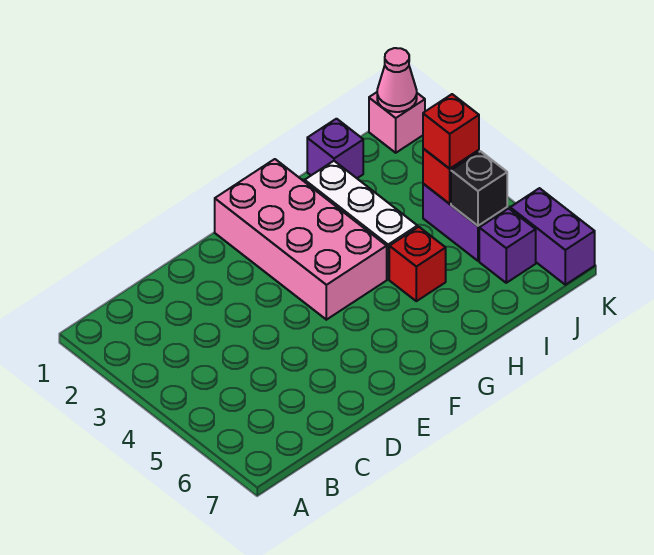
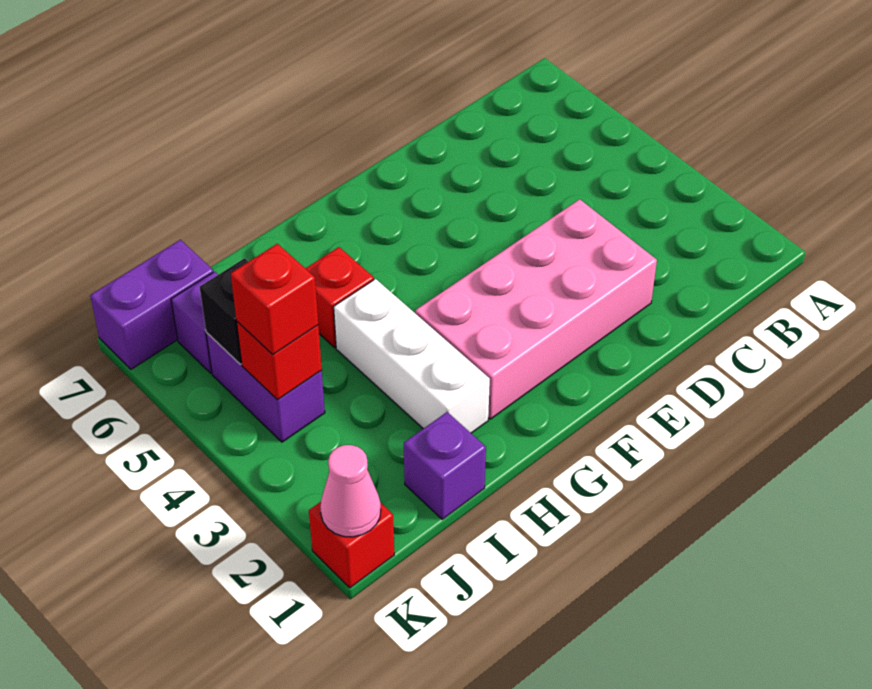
pink brick F1:G4 level 1 -> pink brick D2:G3 level 1
pink brick K1 level 1 -> red brick K1 level 1
purple brick K6:K7 level 1 -> purple brick J7:K7 level 1

